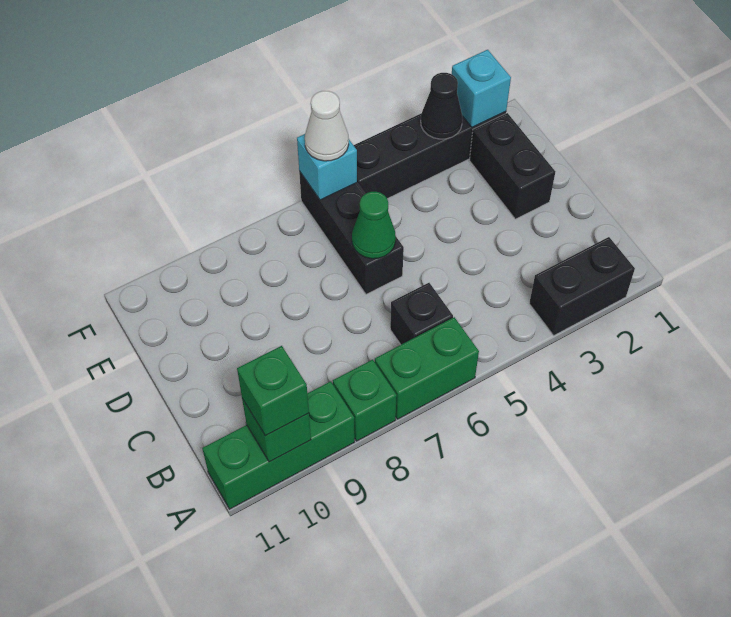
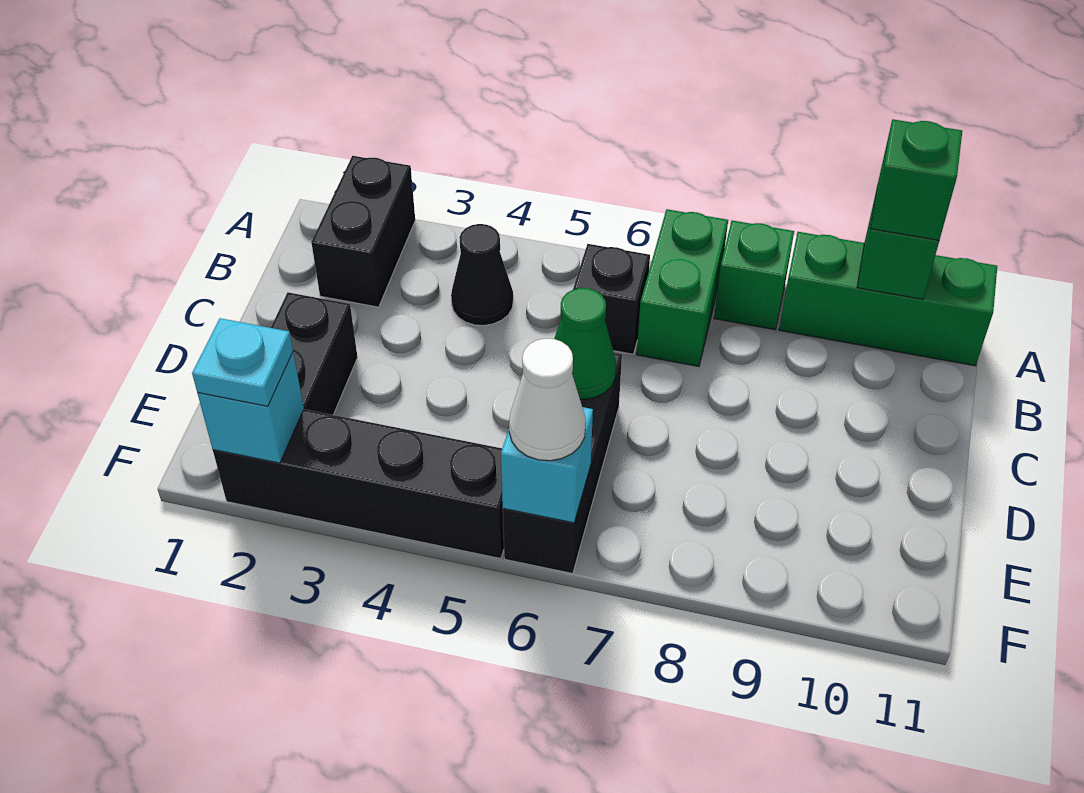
black brick A2:A3 level 1 -> black brick A2:B2 level 1
green brick A6:A7 level 1 -> green brick A7:B7 level 1
none -> cyan plate F2 level 3
black cone F3 level 2 -> black cone B4 level 1

